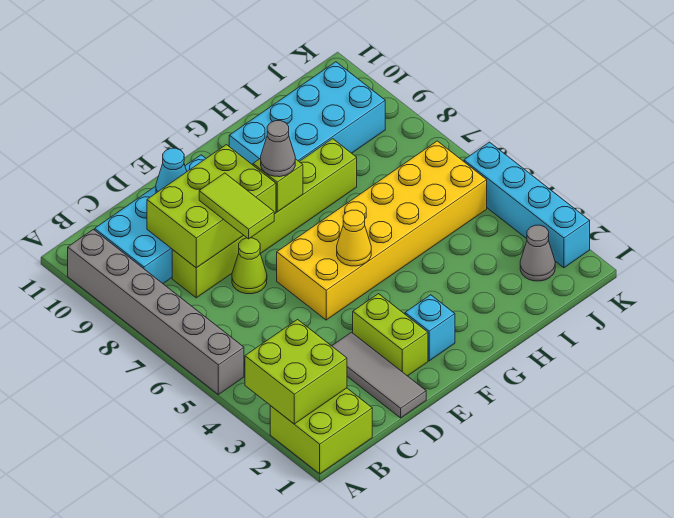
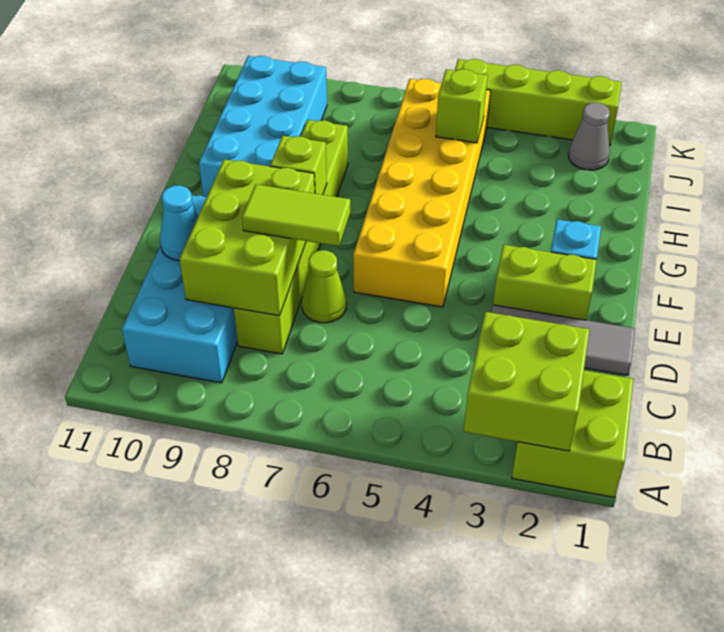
grey brick A5:A10 level 1 -> none
yellow cone F5 level 2 -> none
grey cone F8 level 3 -> none
none -> lime brick I5 level 2
cyan brick K2:K5 level 1 -> lime brick K2:K5 level 1

